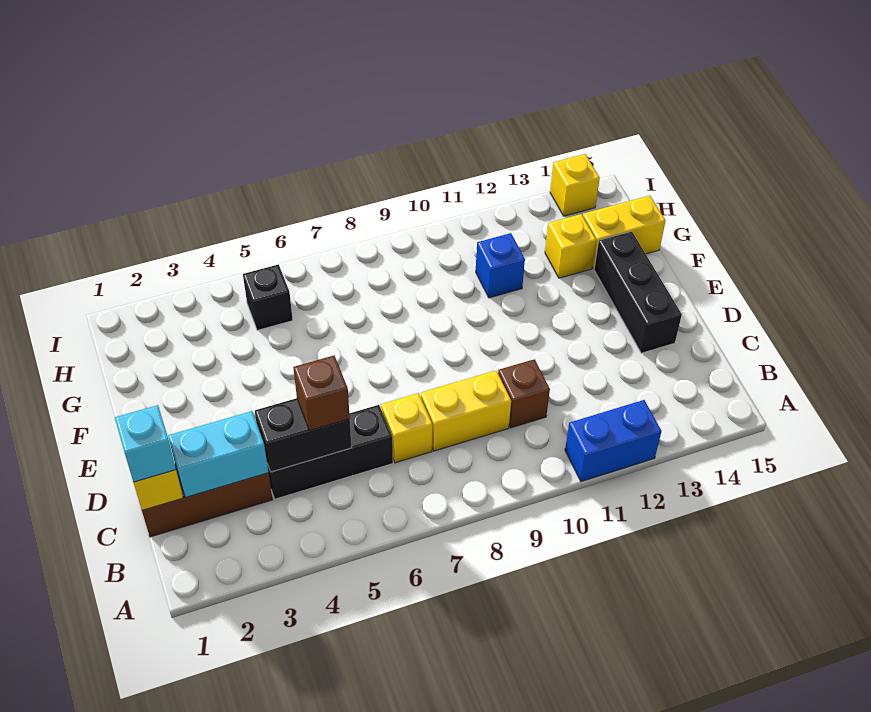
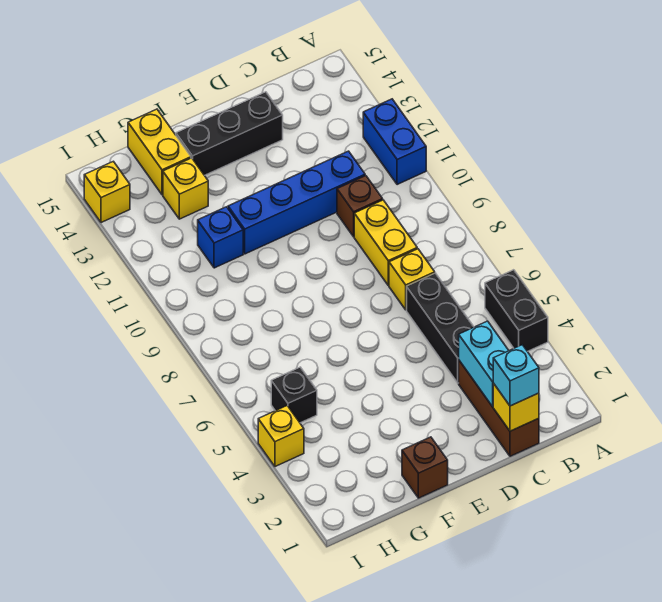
black brick C4:C5 level 2 -> black brick A4:A5 level 1
brown brick C5 level 3 -> brown brick F1 level 1
none -> blue brick C11:F11 level 1
none -> yellow brick I4 level 1

